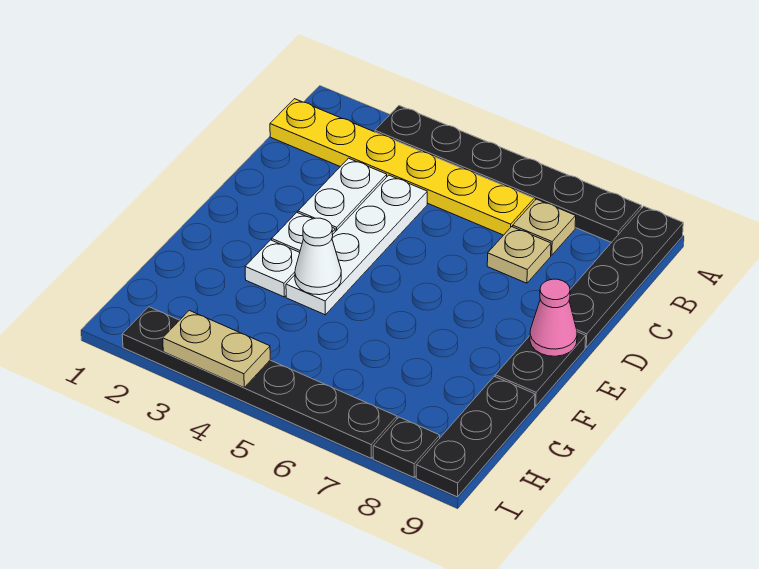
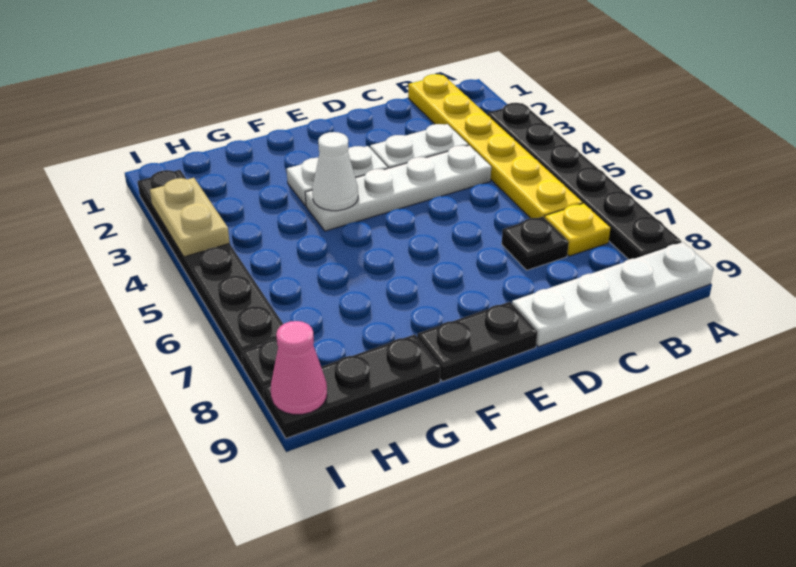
black plate A9:D9 level 1 -> white plate A9:D9 level 1
tan plate B7 level 1 -> yellow plate B7 level 1
tan plate C7 level 1 -> black plate C7 level 1
pink cone E9 level 2 -> pink cone I9 level 2

